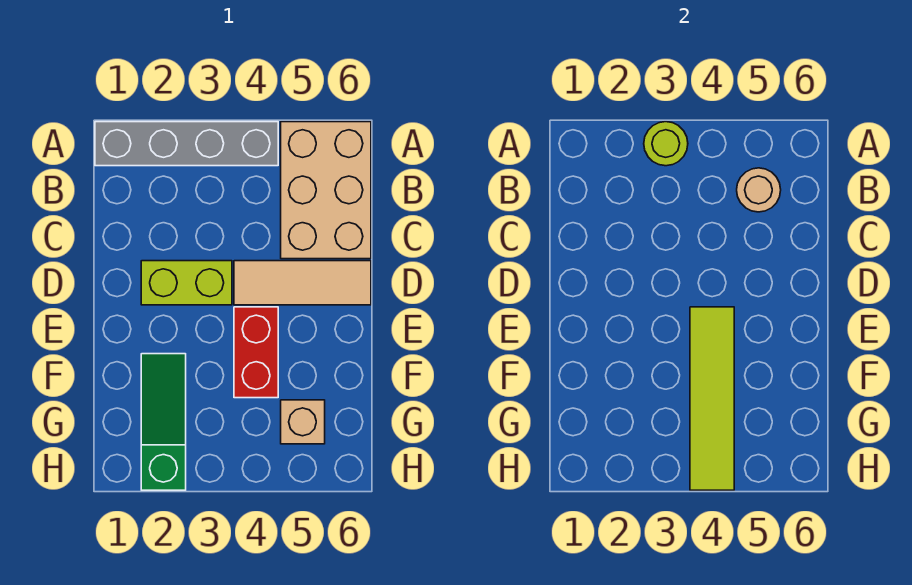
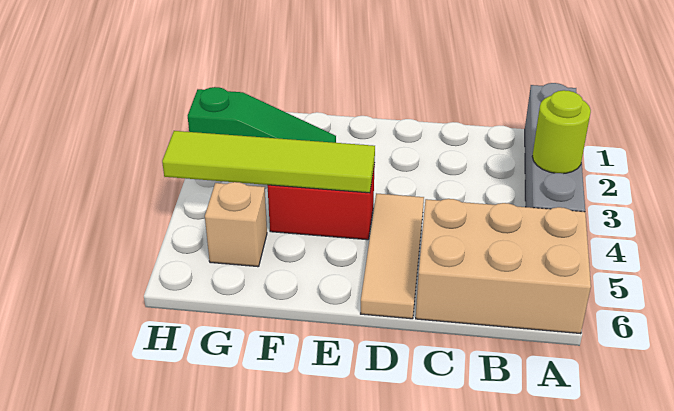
tan round brick B5 level 2 -> none
lime brick D2:D3 level 1 -> none

